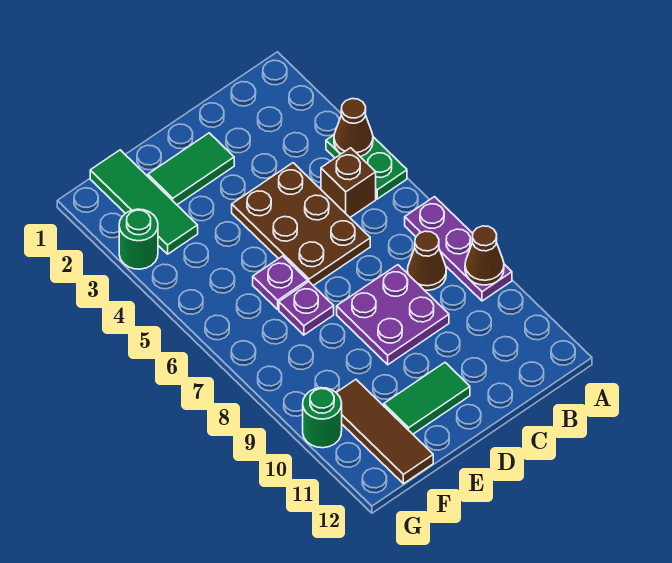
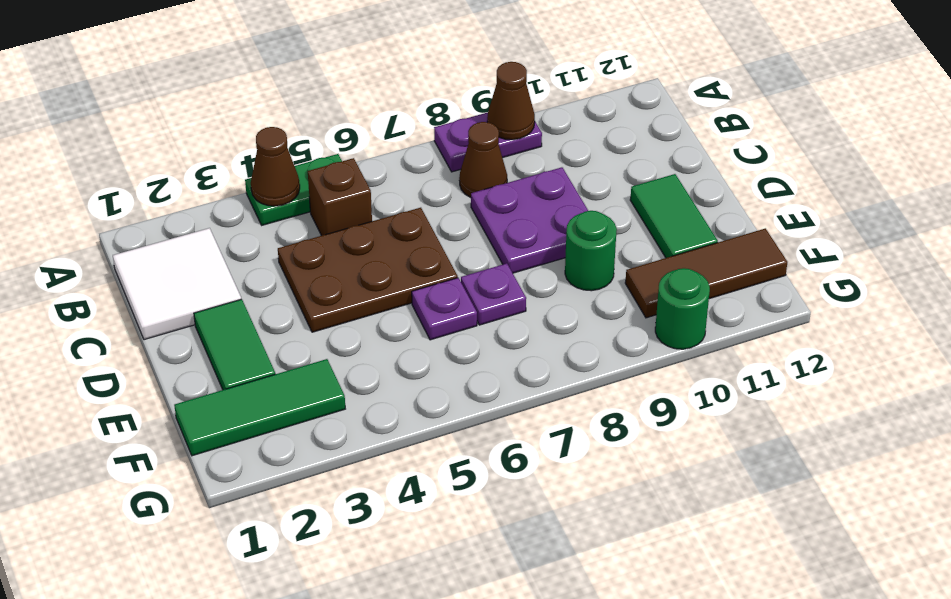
purple plate A7:A9 level 1 -> purple plate A8:A9 level 1
none -> white tile B1:C2 level 1
green round brick G3 level 1 -> green round brick E9 level 1

